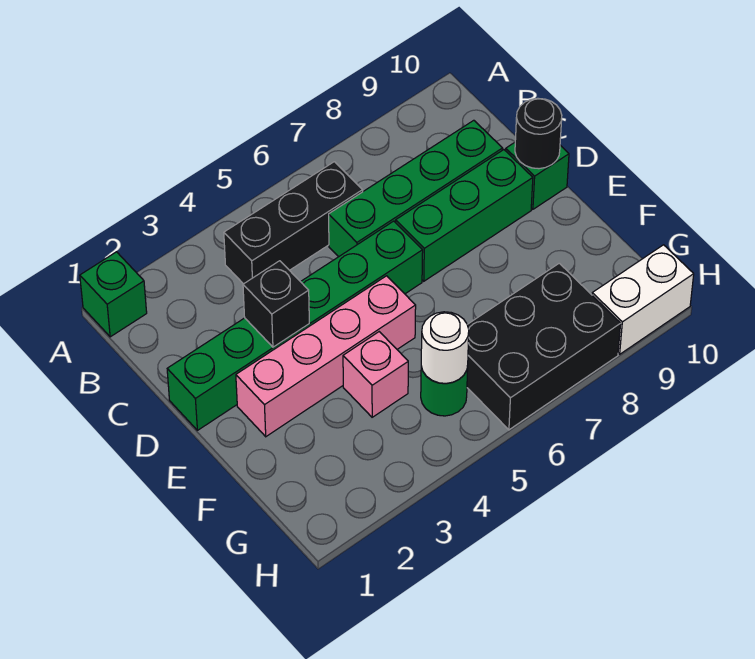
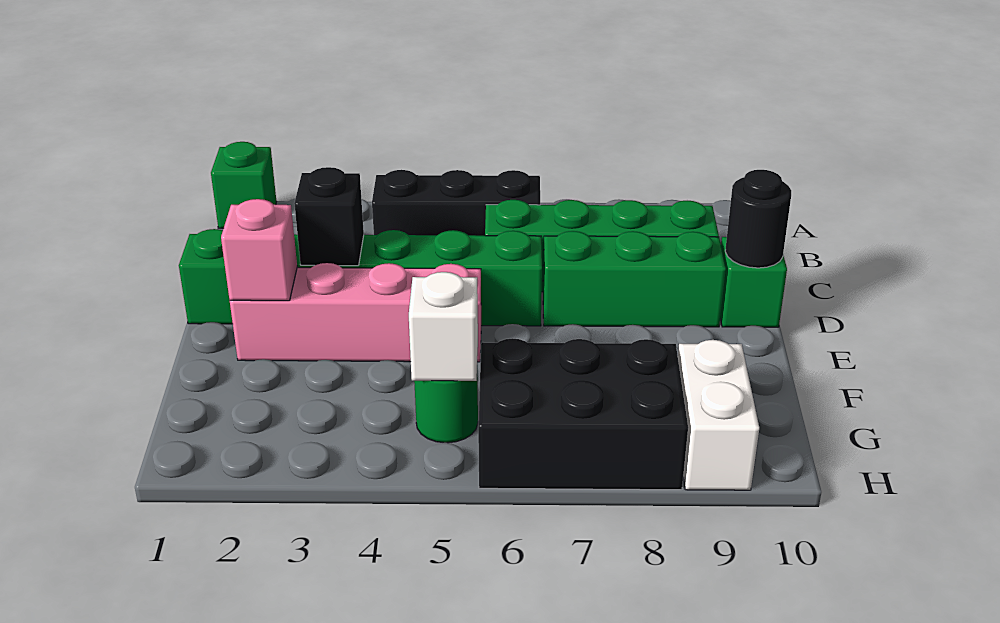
pink brick F4 level 1 -> pink brick E2 level 2
white round brick G5 level 2 -> white brick G5 level 2
white brick H9:H10 level 1 -> white brick G9:H9 level 1

